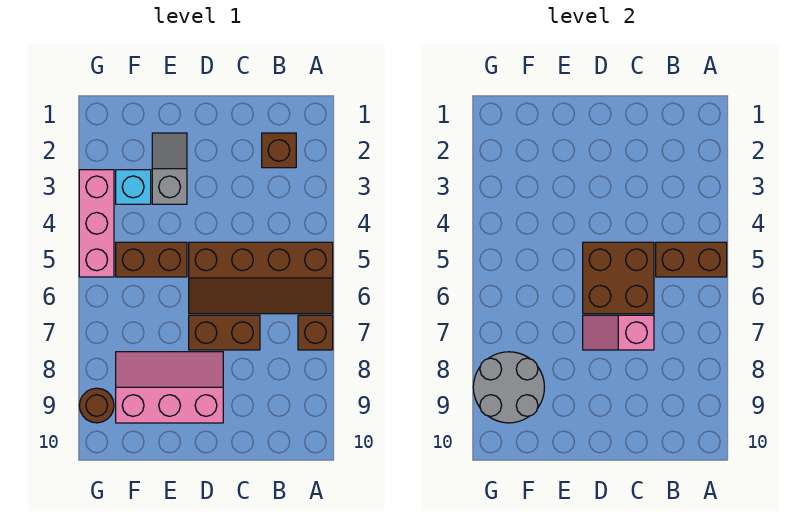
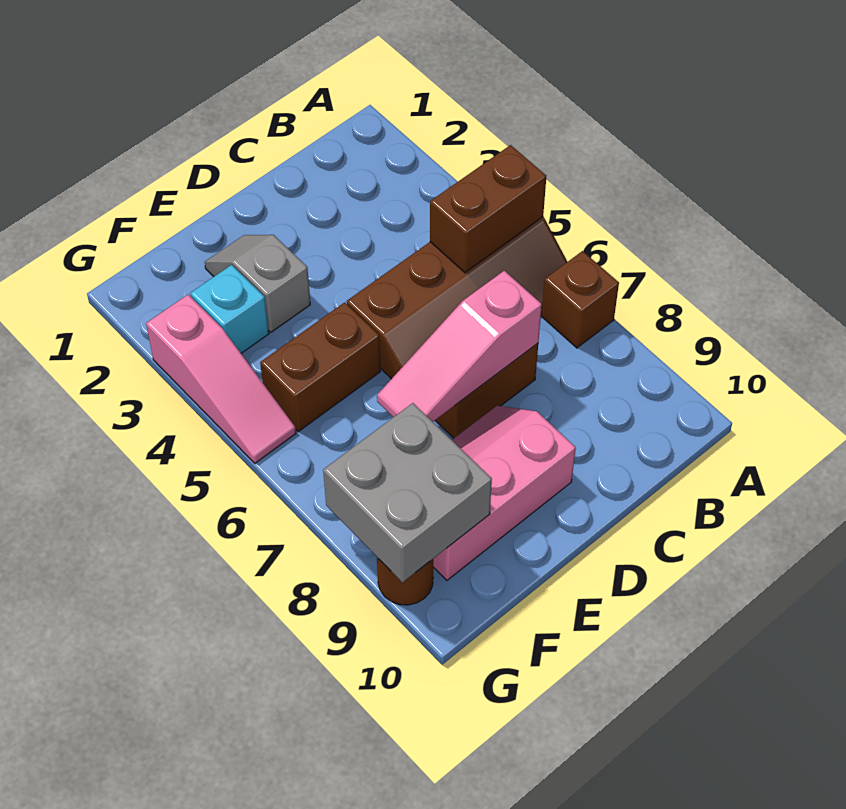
brown brick B2 level 1 -> none
brown brick C5:D6 level 2 -> none
pink slope C7:D7 level 2 top C -> pink slope C7:E7 level 2 top C
grey round brick F8:G9 level 2 -> grey brick F8:G9 level 2
pink brick G3:G5 level 1 -> pink slope G3:G5 level 1 top 3

